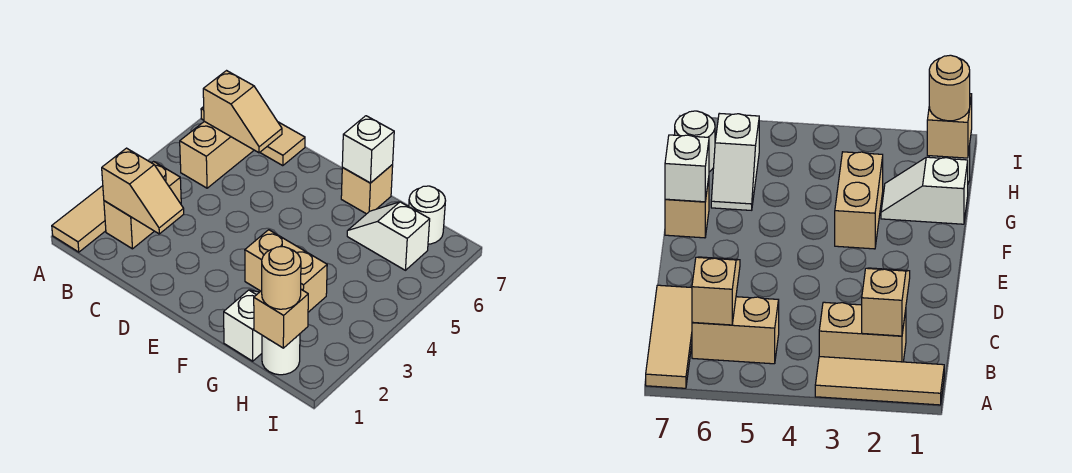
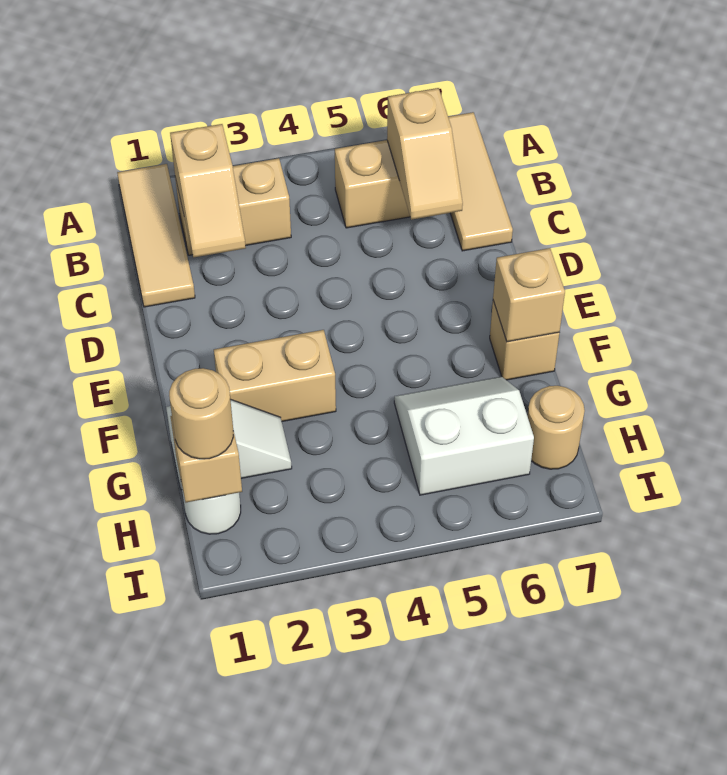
tan tile A1:A3 level 1 -> tan tile A1:C1 level 1
tan brick F3:G3 level 1 -> tan brick F2:F3 level 1
white brick F7 level 2 -> tan brick F7 level 2
white slope G6:H6 level 1 top H -> white slope G5:H6 level 1 top H
white round brick H7 level 1 -> tan round brick H7 level 1

